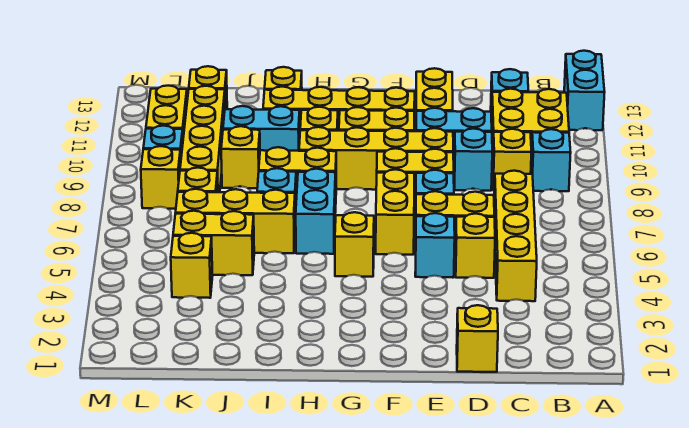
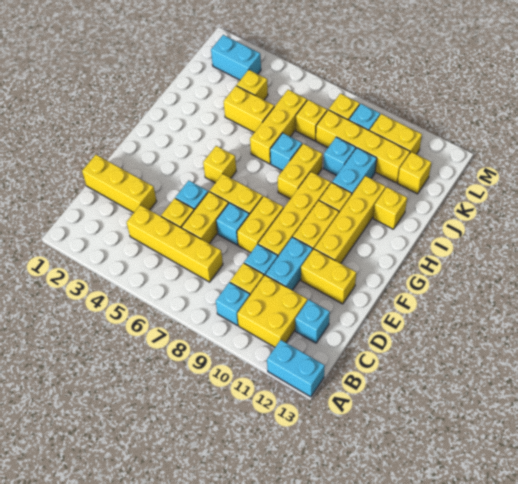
yellow brick D1 level 1 -> yellow brick D1:D3 level 1
cyan brick H6:H7 level 1 -> cyan brick L2:L3 level 1
yellow brick J5:K5 level 1 -> yellow brick J4:J5 level 1
yellow brick J9 level 1 -> cyan brick J9 level 1

